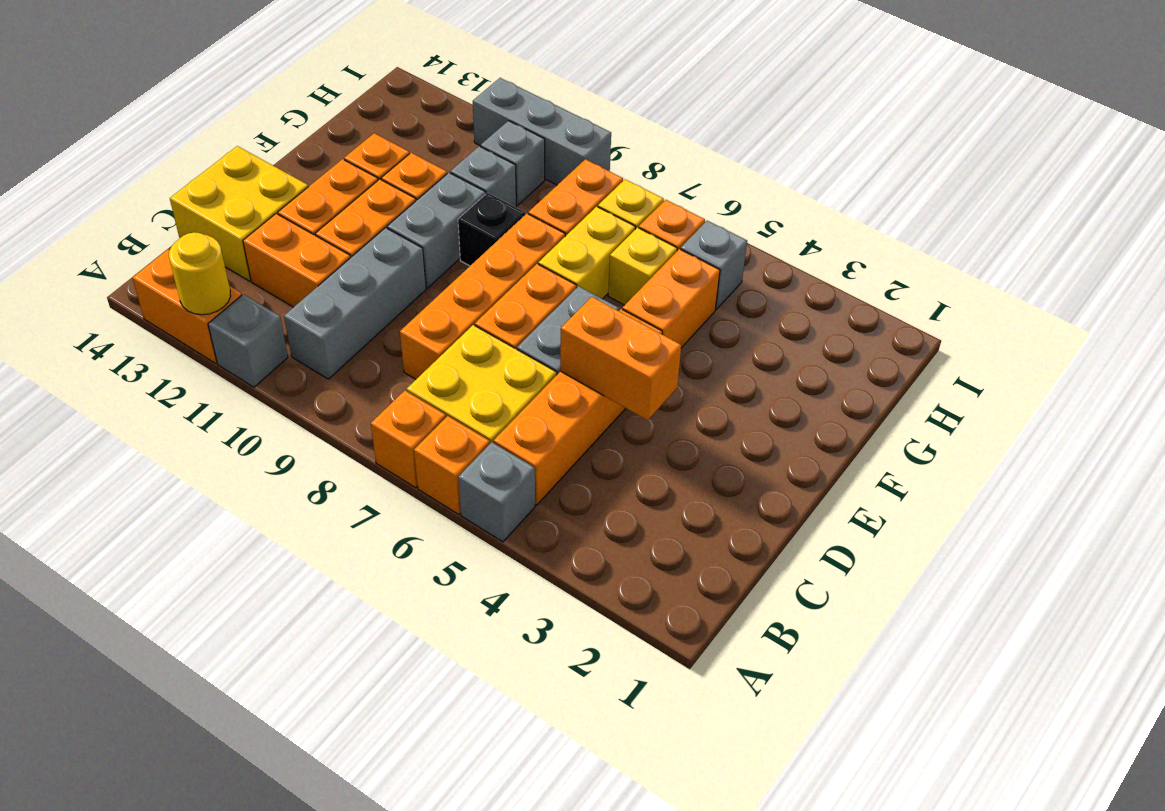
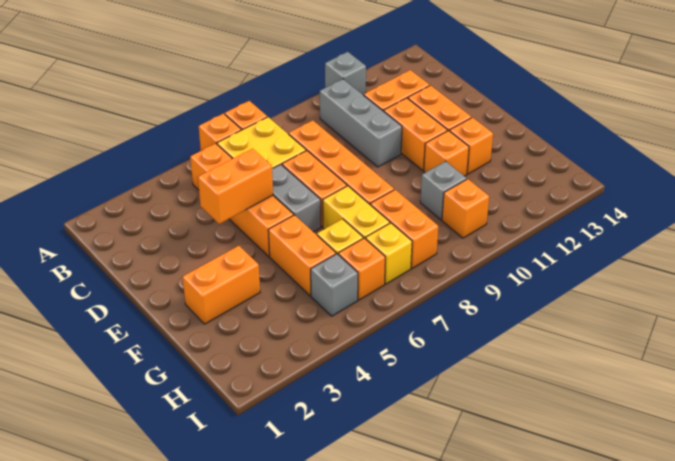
grey brick A5 level 1 -> none
orange brick A12:A13 level 1 -> orange brick F2:F3 level 1
yellow round brick A12 level 2 -> none
yellow brick C13:D14 level 1 -> none
grey brick E10:F10 level 1 -> none
black brick F9 level 1 -> none
grey brick H10 level 1 -> orange brick H10 level 1
grey brick I9:I11 level 1 -> none

